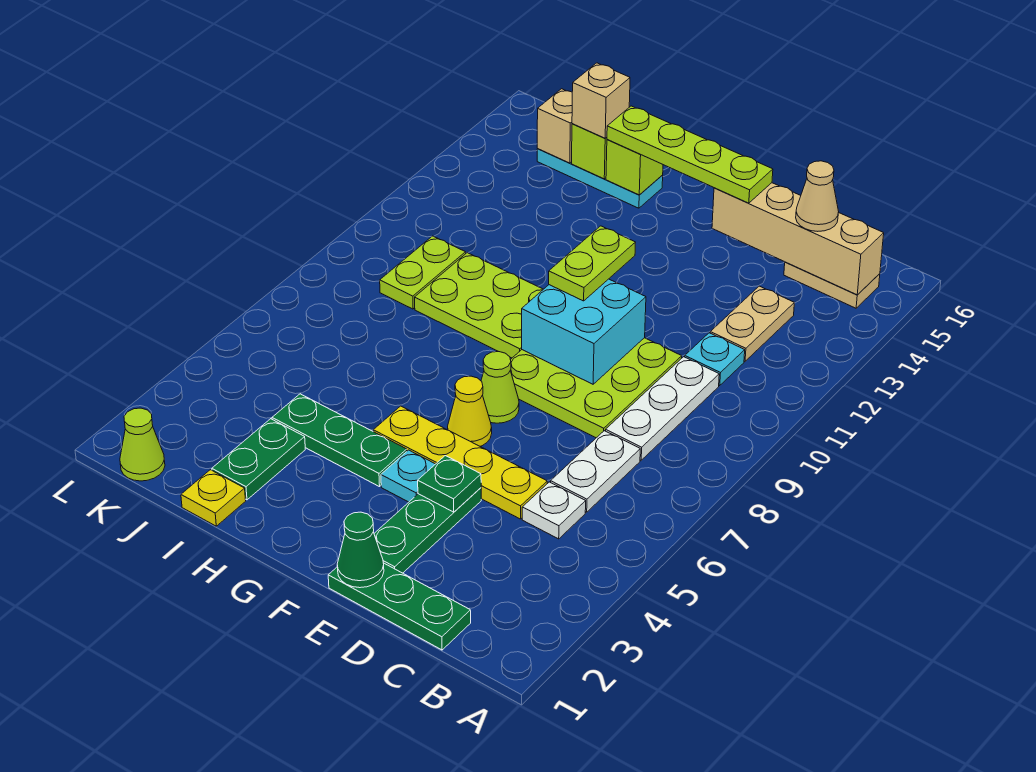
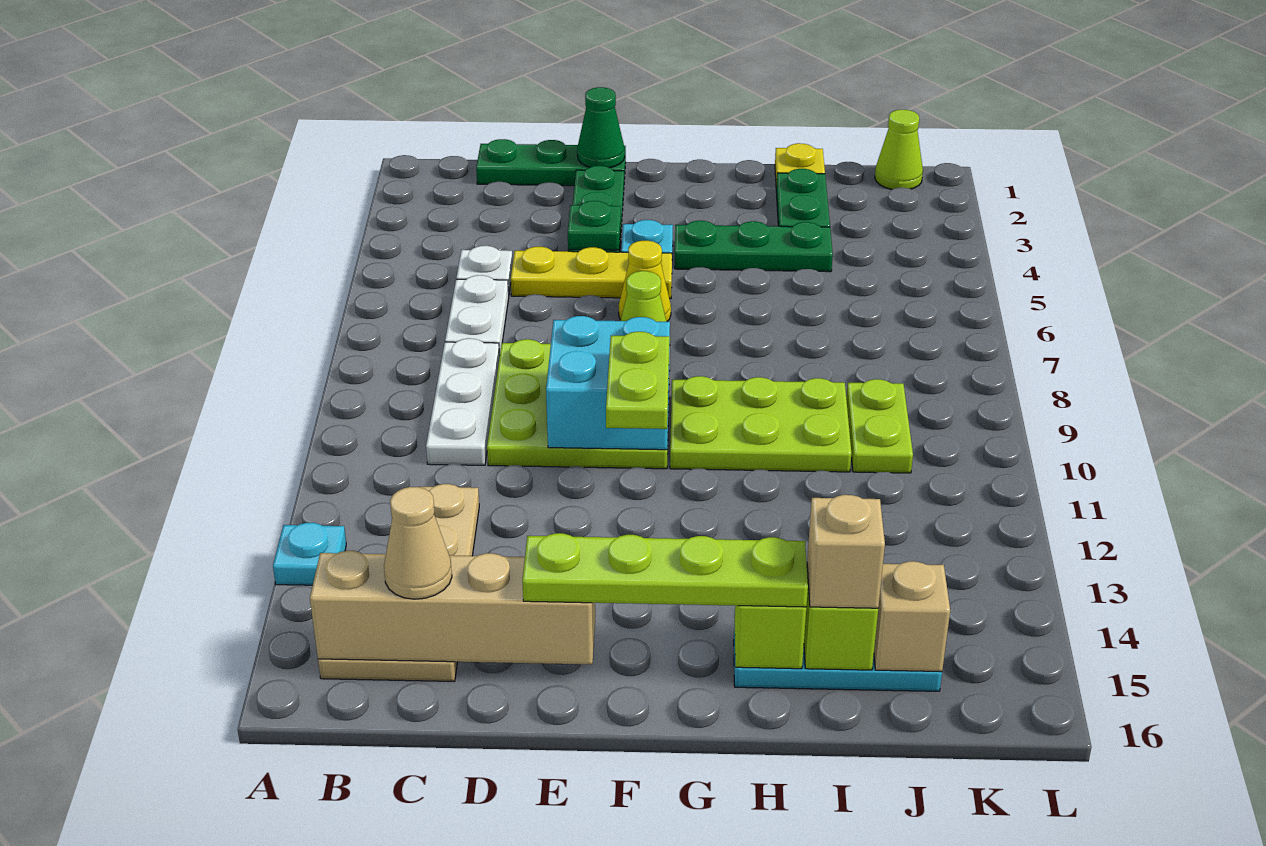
cyan plate C11 level 1 -> cyan plate A13 level 1
yellow plate D5:G5 level 1 -> yellow plate D5:F5 level 1

